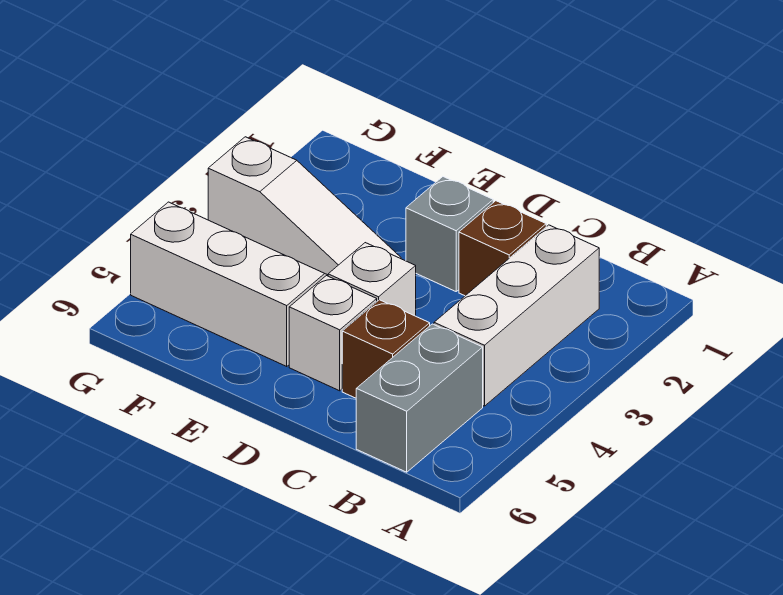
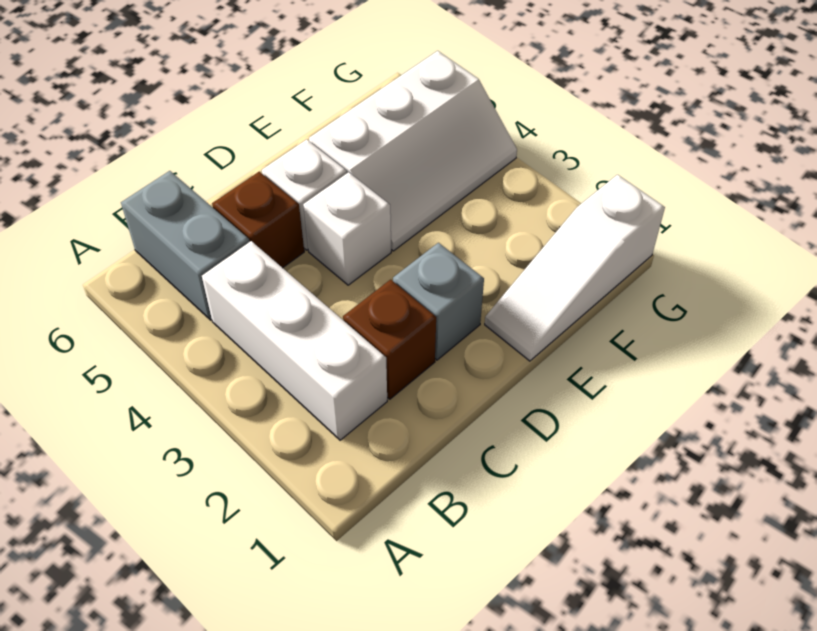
white slope E3:G3 level 1 top G -> white slope E1:G1 level 1 top G

